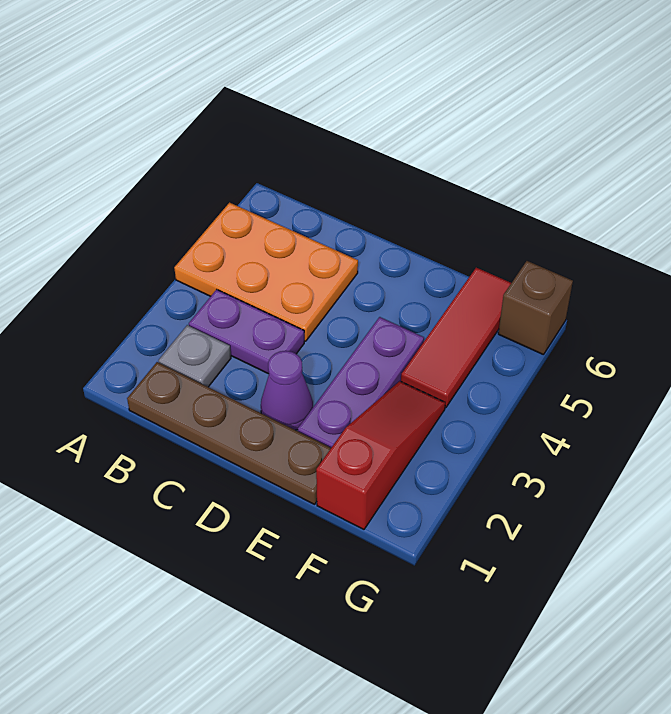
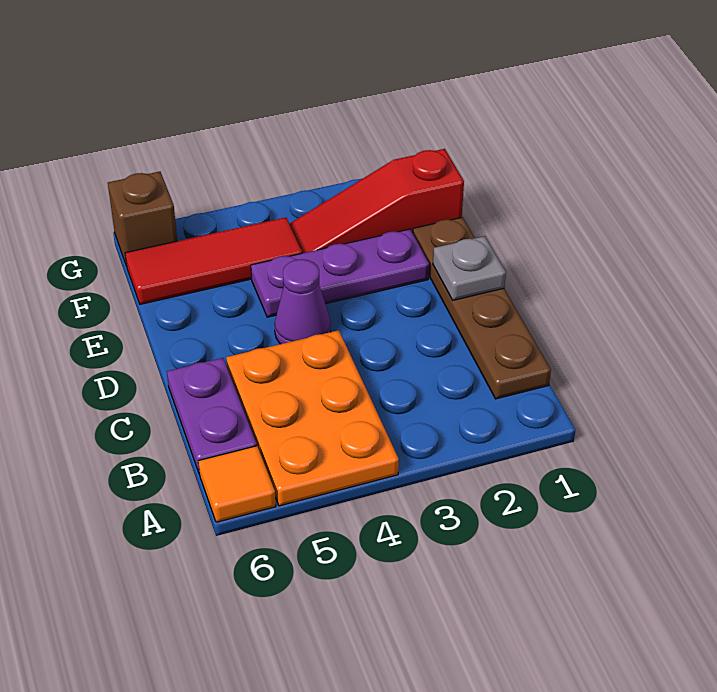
none -> orange tile A6 level 1
grey plate B2 level 1 -> grey plate D1 level 2
purple plate B3:C3 level 1 -> purple plate B6:C6 level 1
purple cone D2 level 1 -> purple cone D4 level 1

